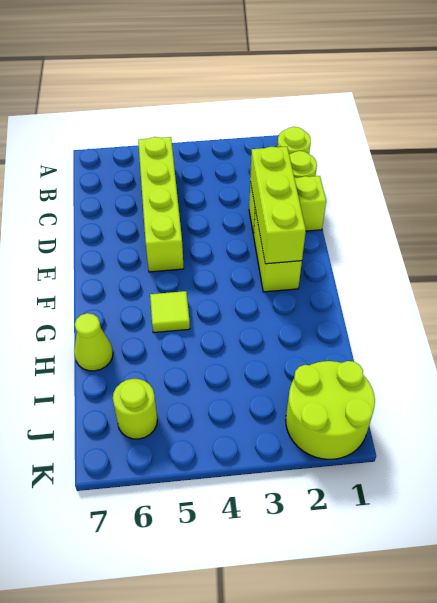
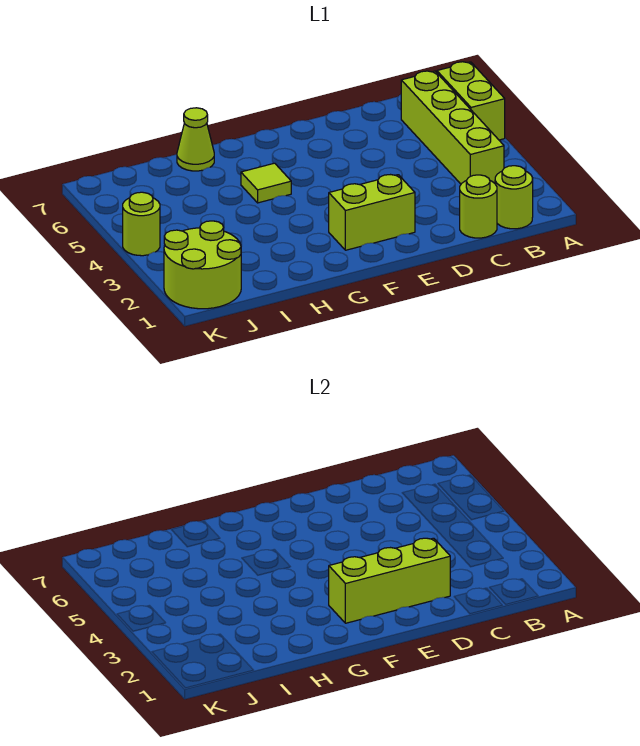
lime brick B5:E5 level 1 -> lime brick B3:B6 level 1
lime brick D1:D2 level 1 -> lime brick A5:A6 level 1
lime round brick J6 level 1 -> lime round brick K4 level 1

